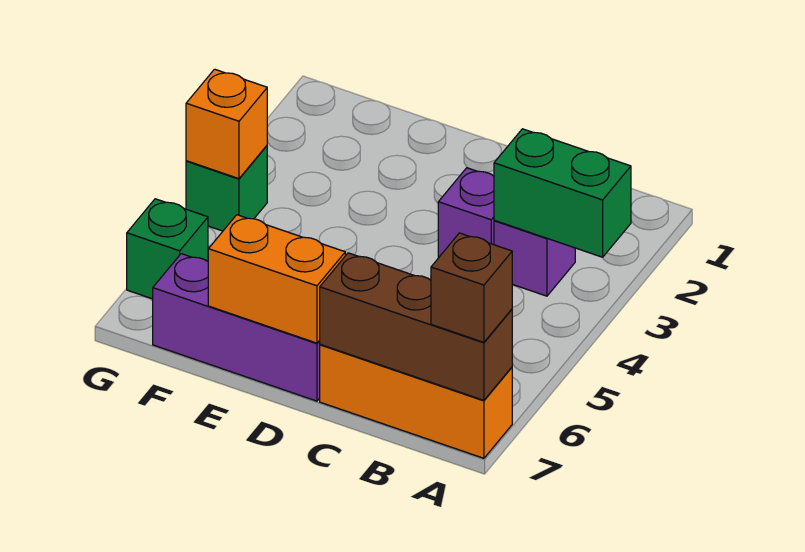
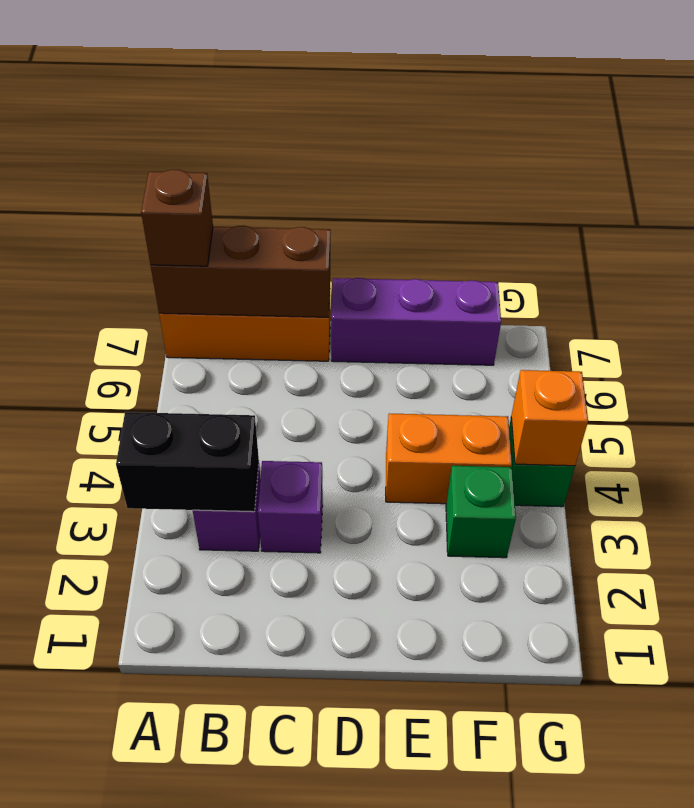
green brick A3:B3 level 2 -> black brick A3:B3 level 2
orange brick D7:E7 level 2 -> orange brick E4:F4 level 1
green brick G6 level 1 -> green brick F3 level 1

